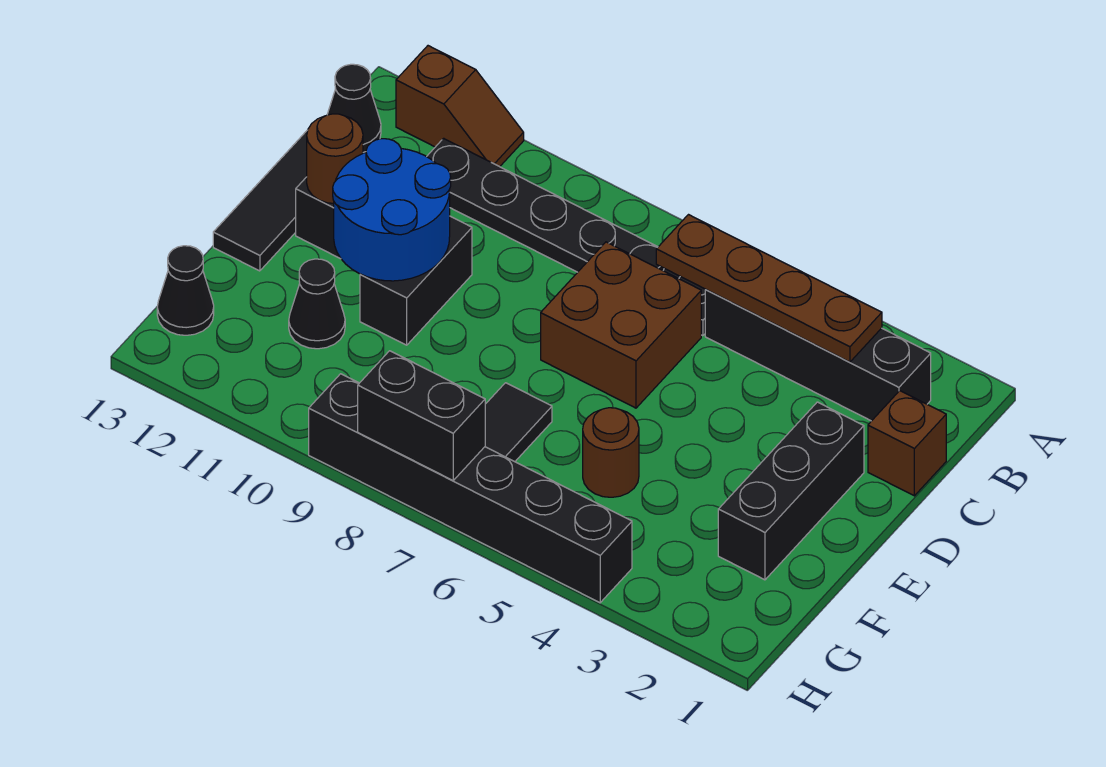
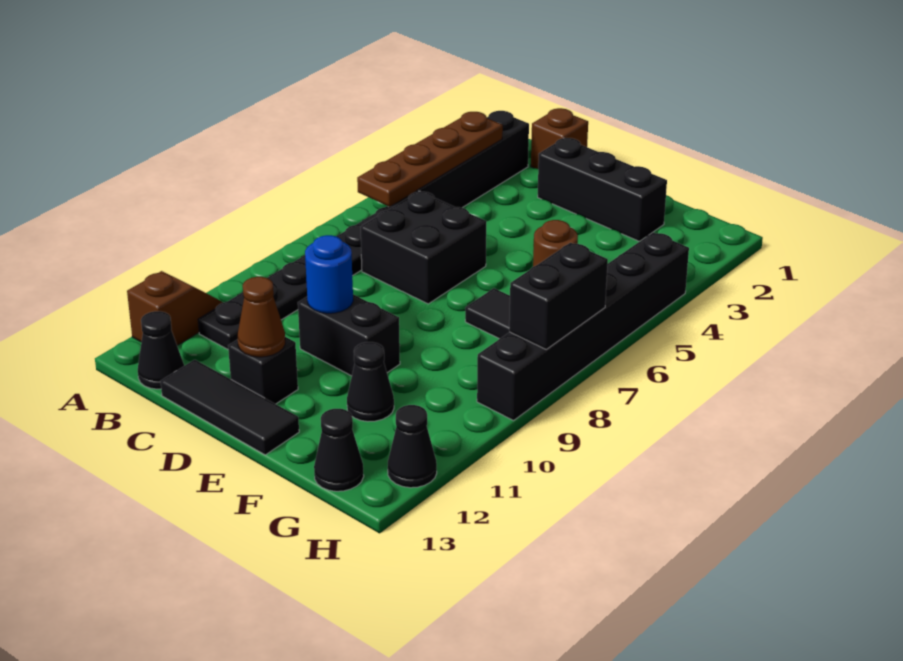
brown brick C6:D7 level 1 -> black brick C6:D7 level 1
blue round brick D10:E11 level 2 -> blue round brick D10 level 2
brown round brick D12 level 2 -> brown cone D12 level 2
none -> black cone H12 level 1

